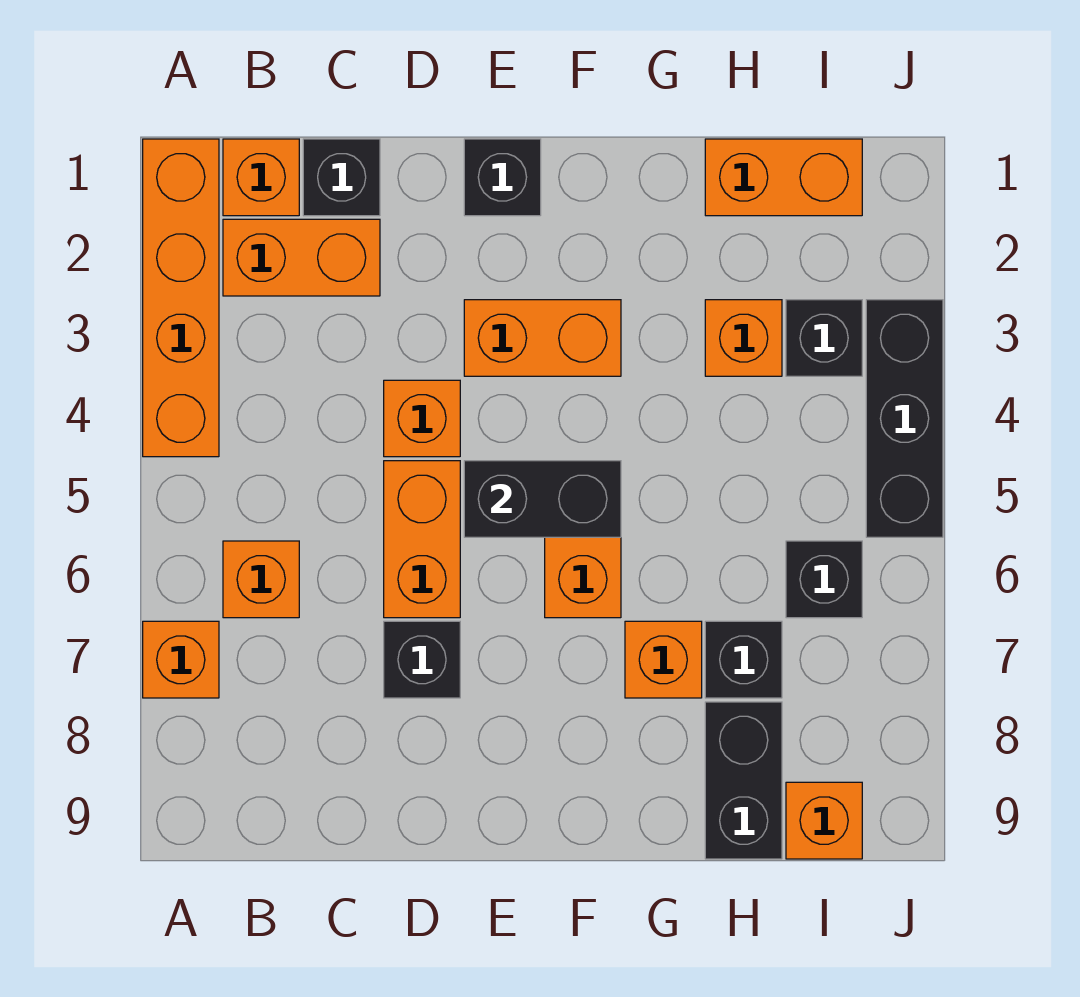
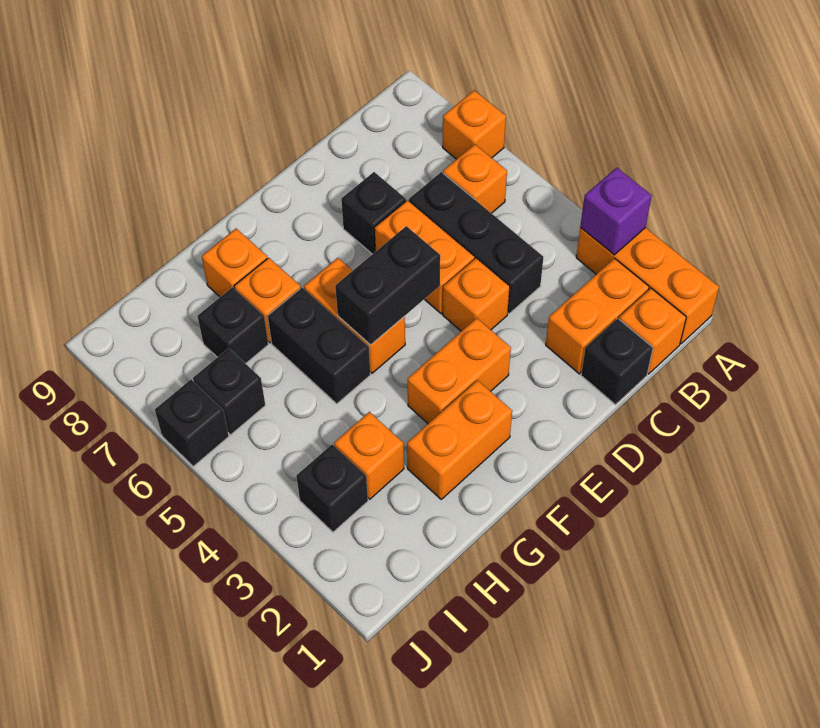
orange brick A1:A4 level 1 -> orange brick A1:A3 level 1
none -> purple brick A3 level 2
black brick E1 level 1 -> black brick J6 level 1
orange brick H1:I1 level 1 -> orange brick F2:G2 level 1
black brick H8:H9 level 1 -> black brick G5:G6 level 1
orange brick I9 level 1 -> orange brick G8 level 1
black brick J3:J5 level 1 -> black brick C4:C6 level 1

